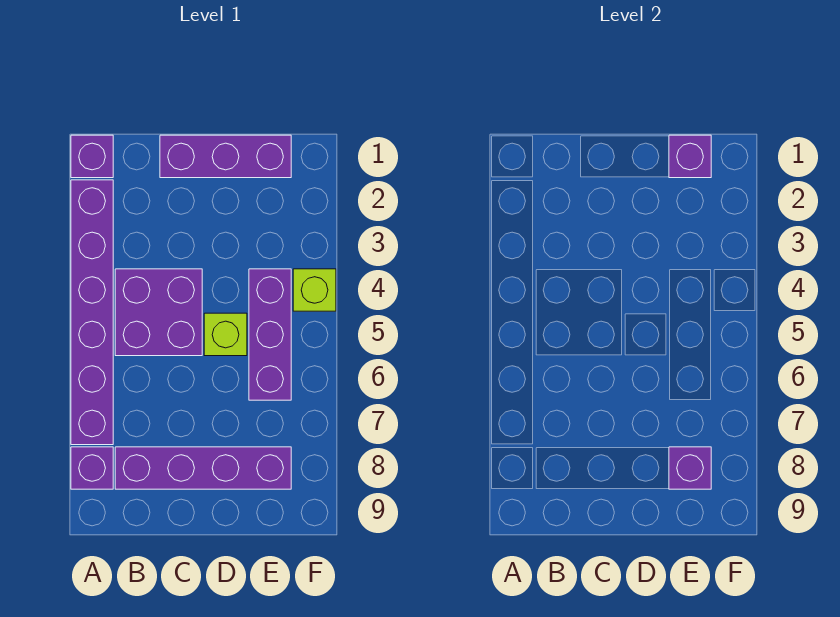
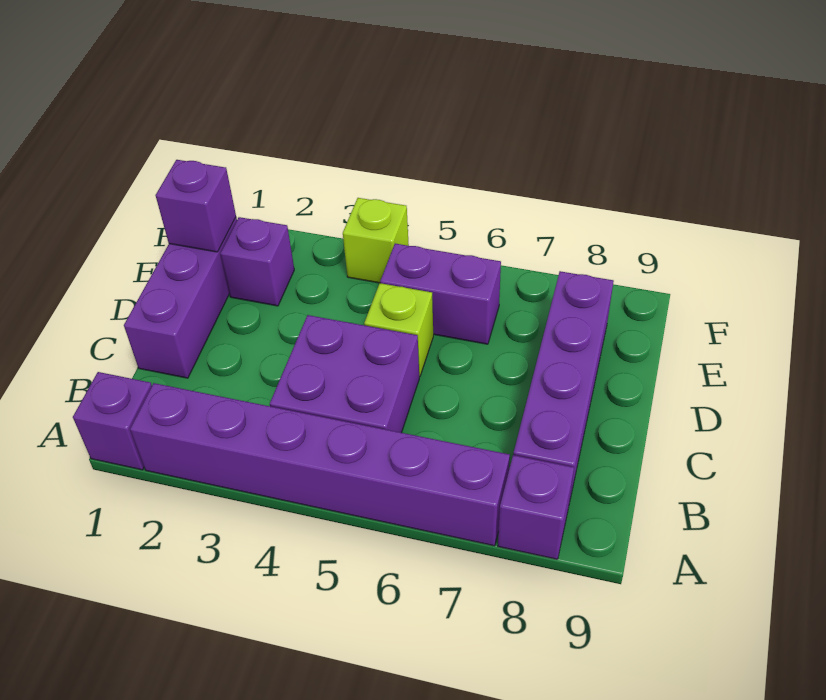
purple brick E4:E6 level 1 -> purple brick E5:E6 level 1
purple brick E8 level 2 -> purple brick E2 level 1

